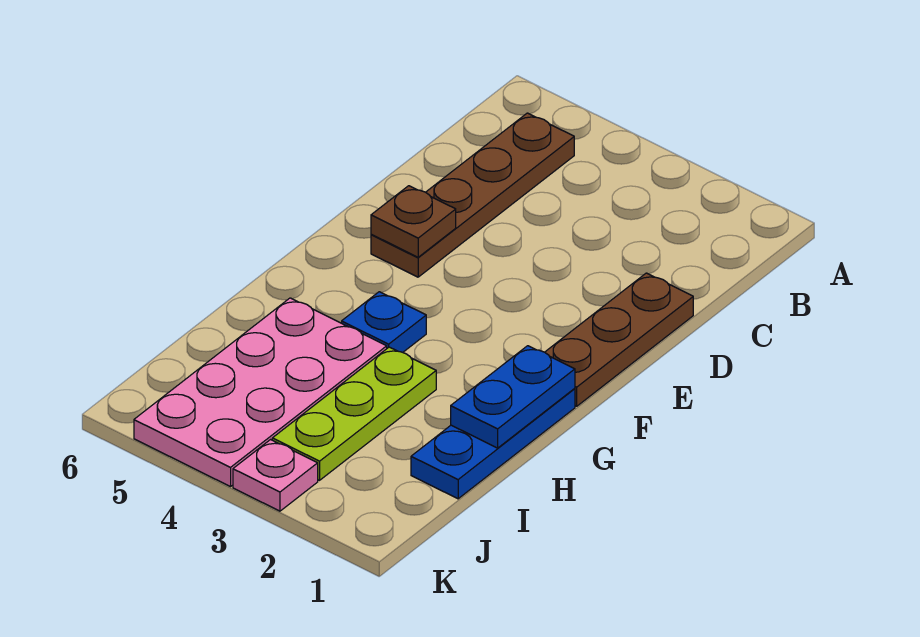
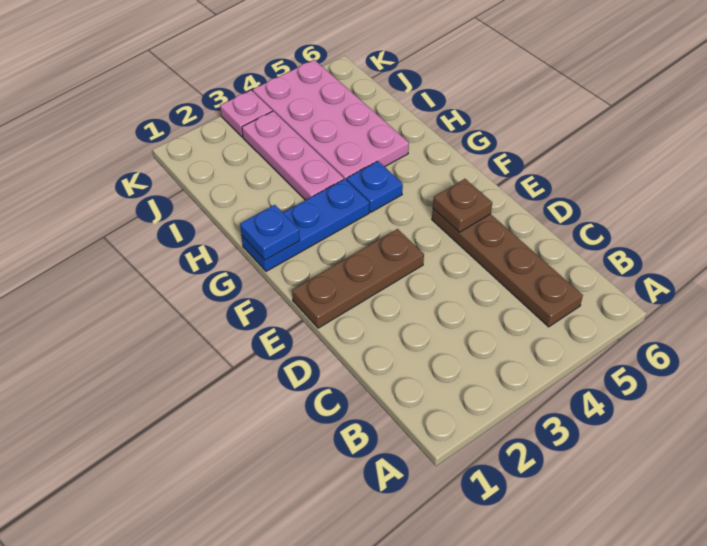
brown plate D1:F1 level 1 -> brown plate E1:E3 level 1
blue plate G1:I1 level 1 -> blue plate G1:G3 level 1
blue plate G1:H1 level 2 -> blue plate G1 level 2
lime plate H3:J3 level 1 -> pink plate H3:J3 level 1

